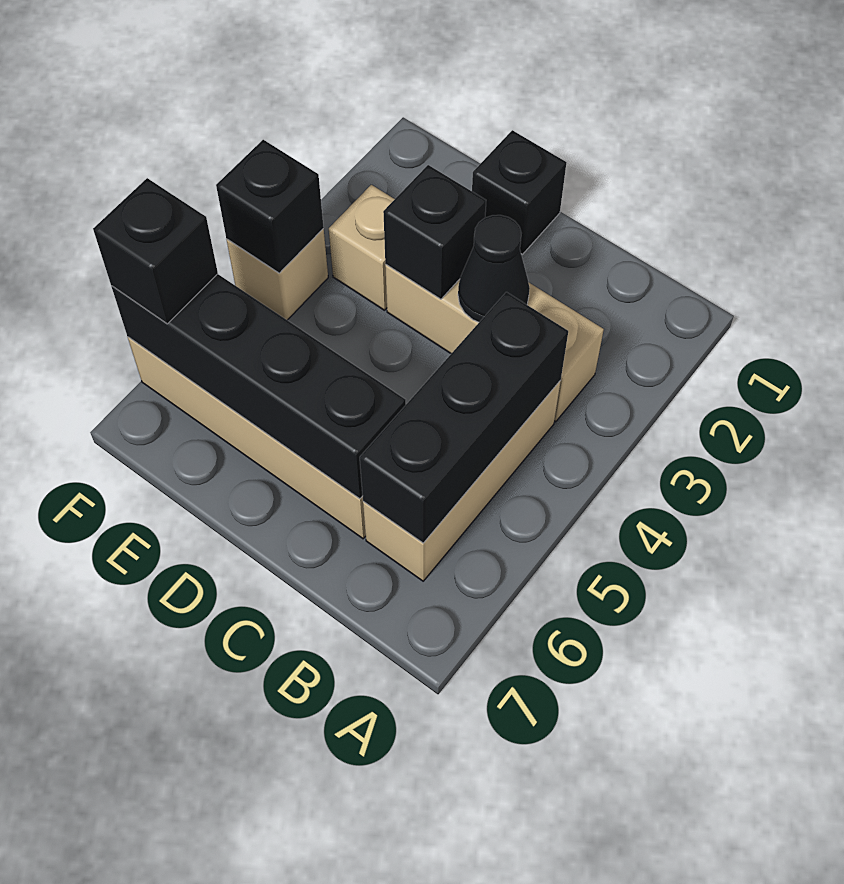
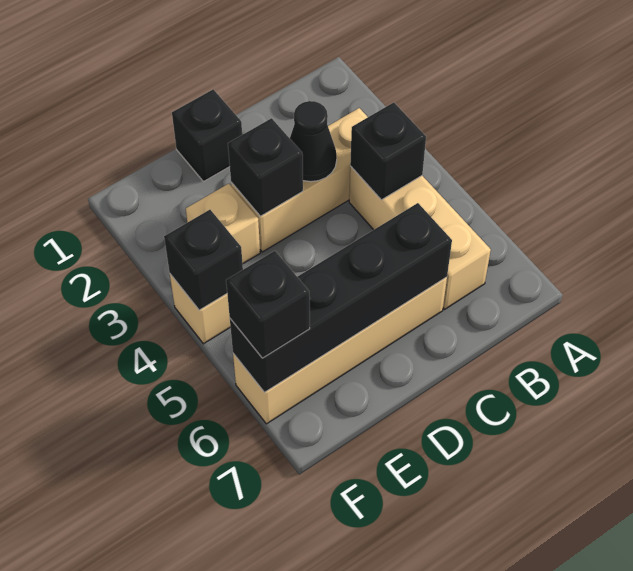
black brick B4:B6 level 2 -> black brick B4 level 2

